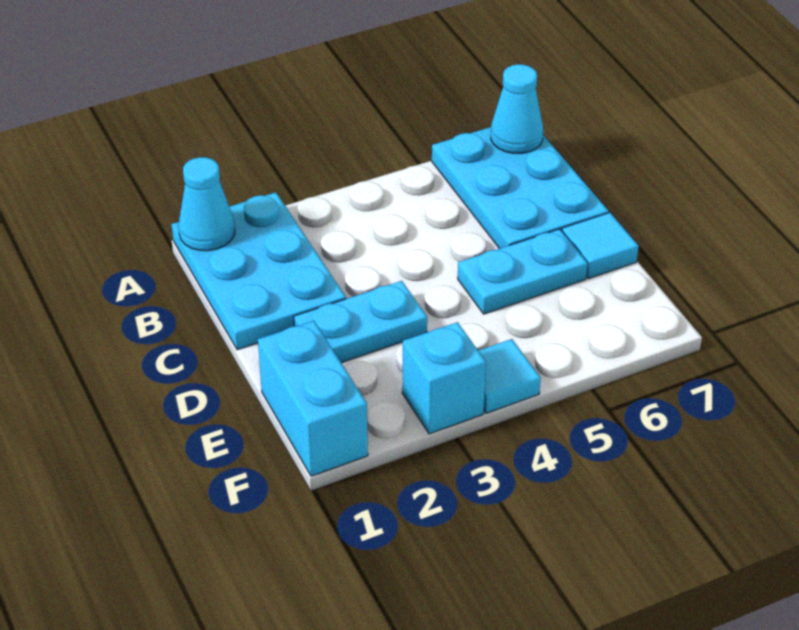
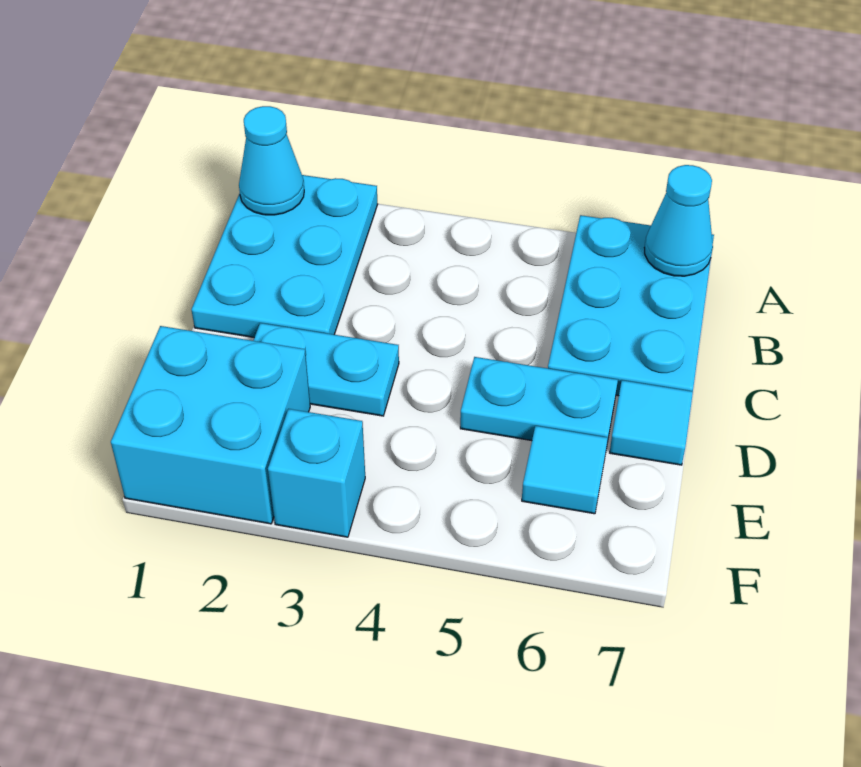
cyan brick E1:F1 level 1 -> cyan brick E1:F2 level 1
cyan tile F4 level 1 -> cyan tile E6 level 1

